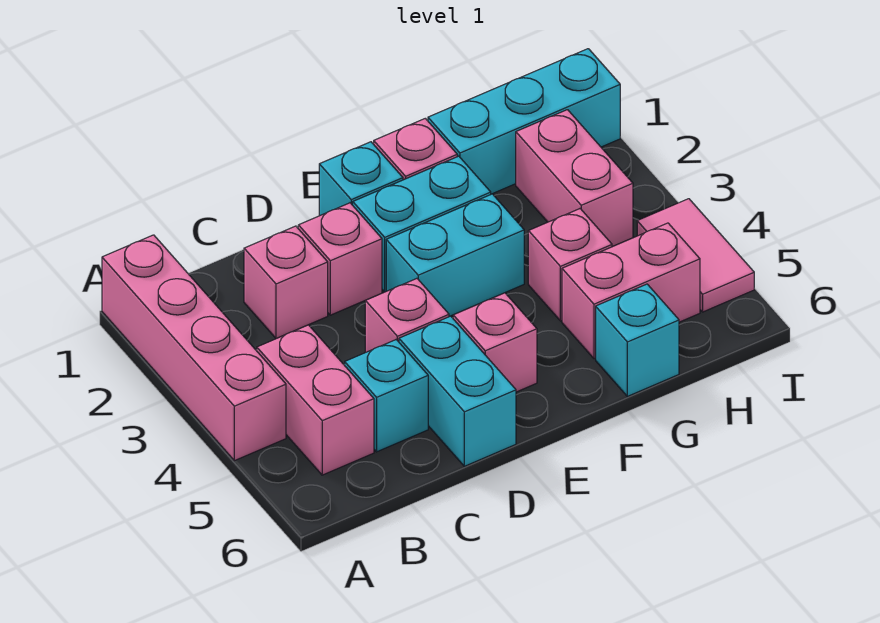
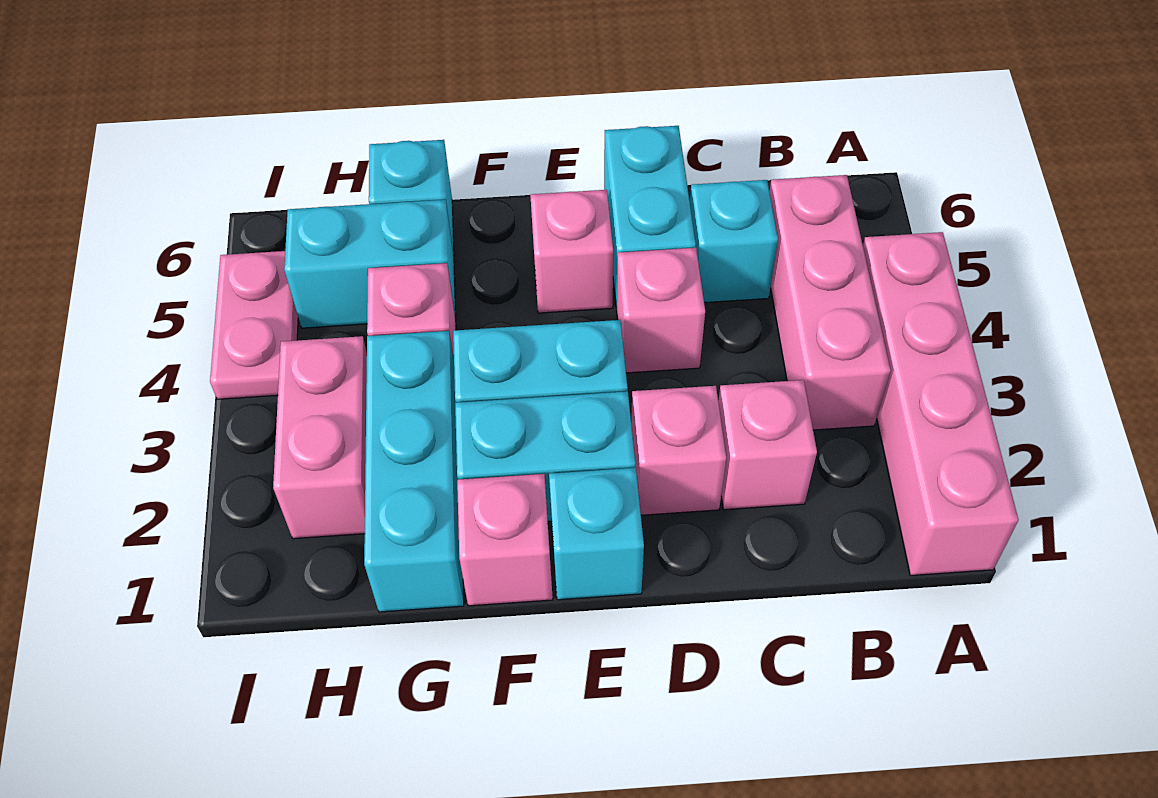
pink brick B4:B5 level 1 -> pink brick B3:B5 level 1
cyan brick G1:I1 level 1 -> cyan brick G1:G3 level 1
pink brick G5:H5 level 1 -> cyan brick G5:H5 level 1
pink tile I4:I5 level 1 -> pink plate I4:I5 level 1

